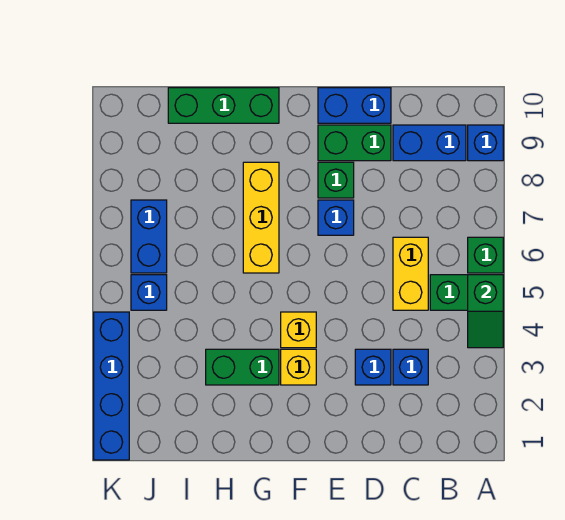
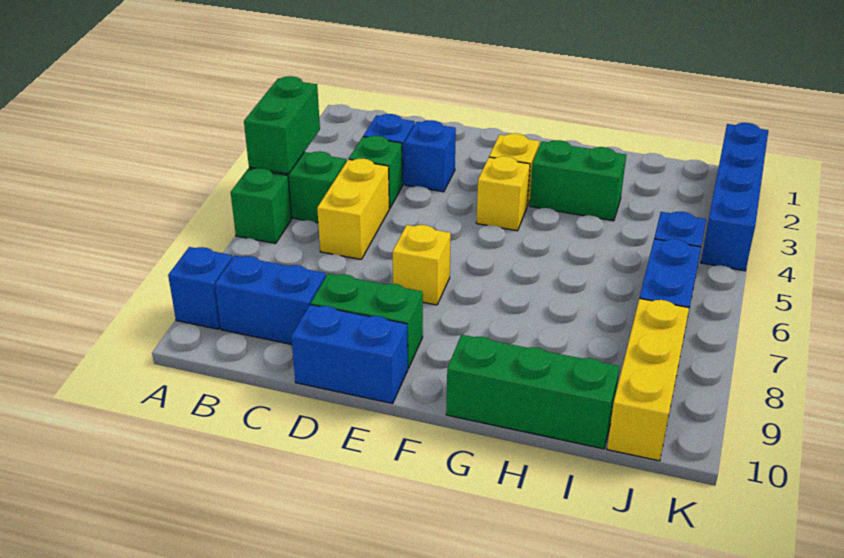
green slope A4:A5 level 2 top 5 -> green brick A4:A5 level 2
blue brick E7 level 1 -> yellow brick E7 level 1
green brick E8 level 1 -> green brick C4 level 1
yellow brick G6:G8 level 1 -> yellow brick J8:J10 level 1

